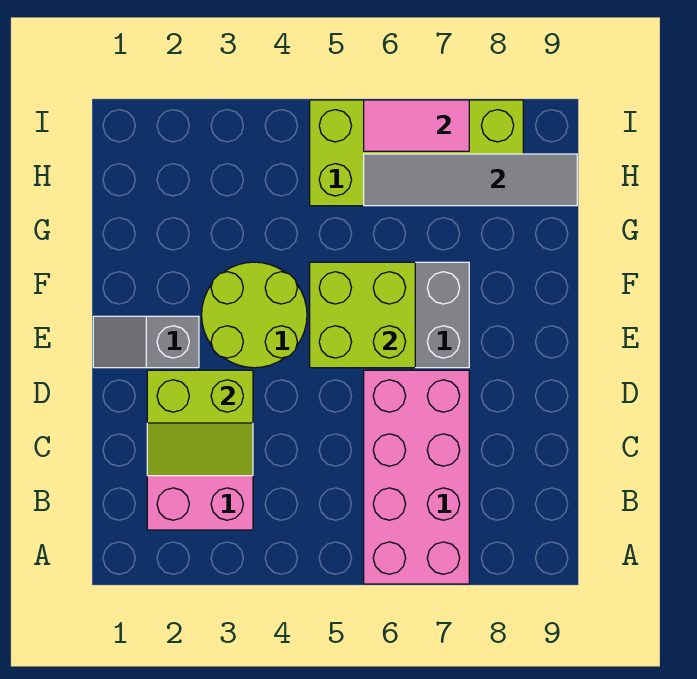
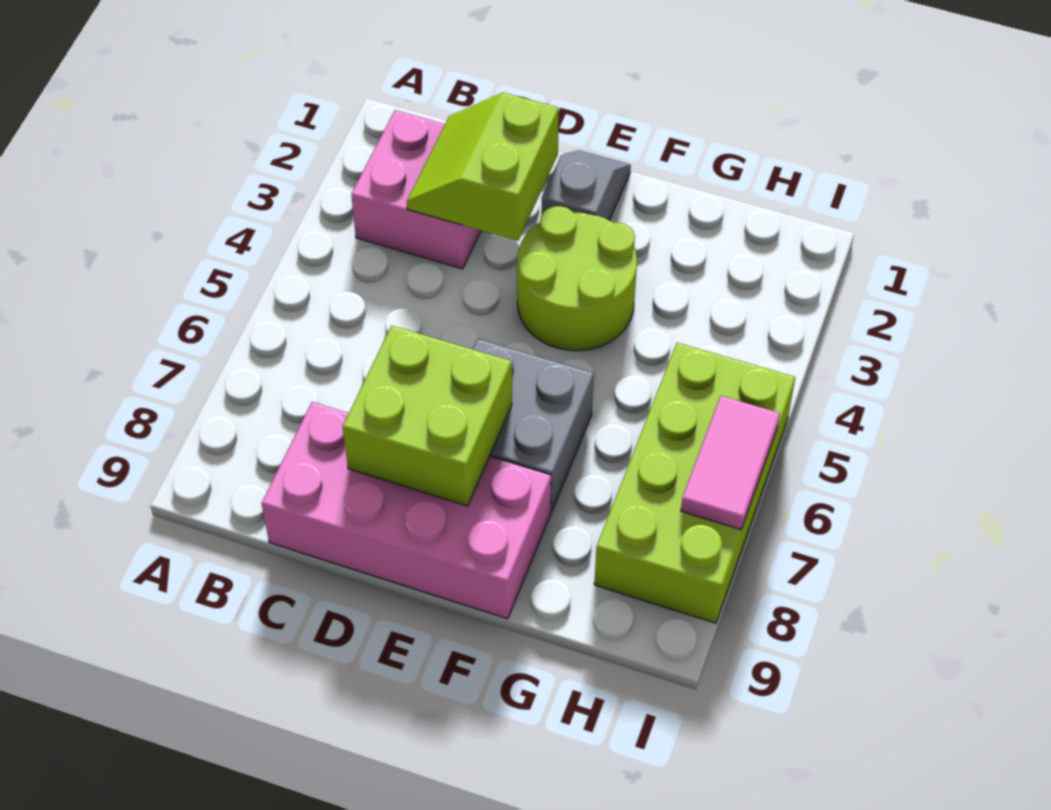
pink brick A6:D7 level 1 -> pink brick C8:F9 level 1
lime brick E5:F6 level 2 -> lime brick D7:E8 level 2
grey tile H6:H9 level 2 -> none

